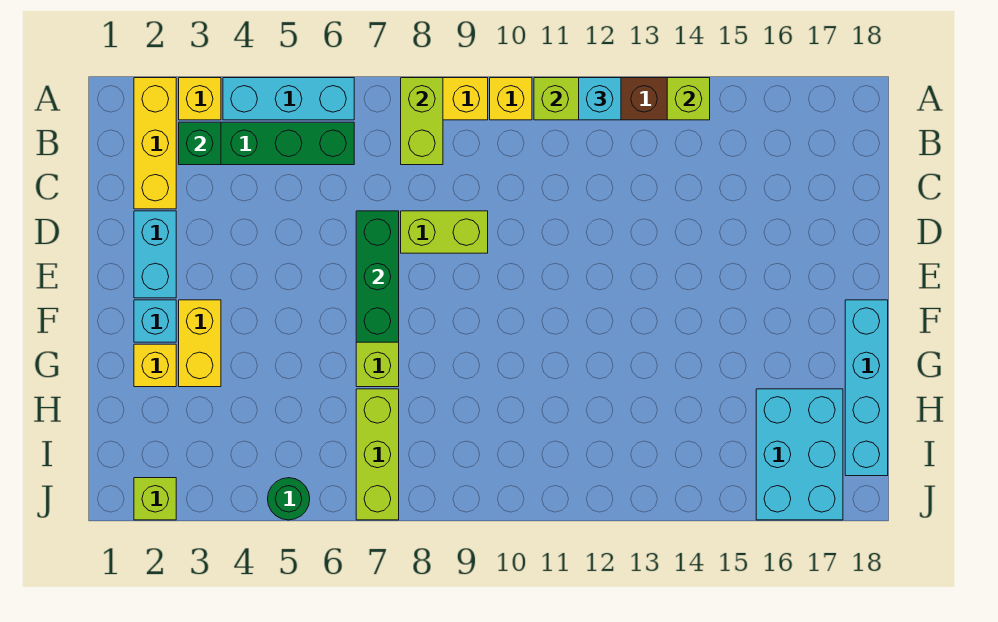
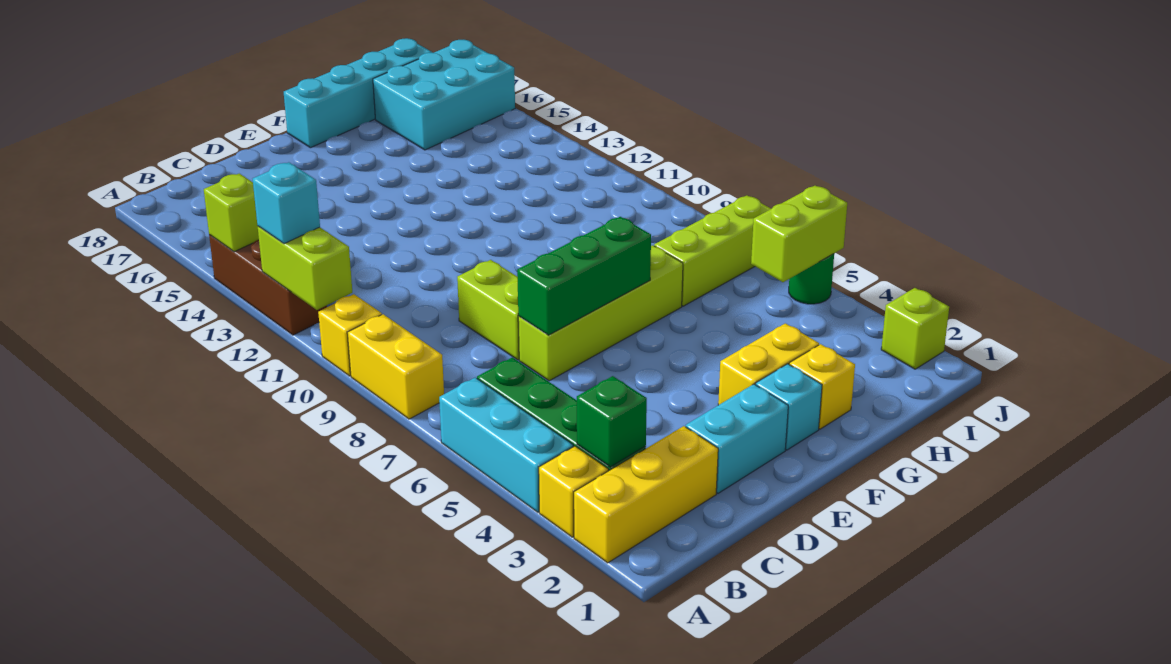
lime brick A8:B8 level 2 -> lime brick I5:J5 level 2

